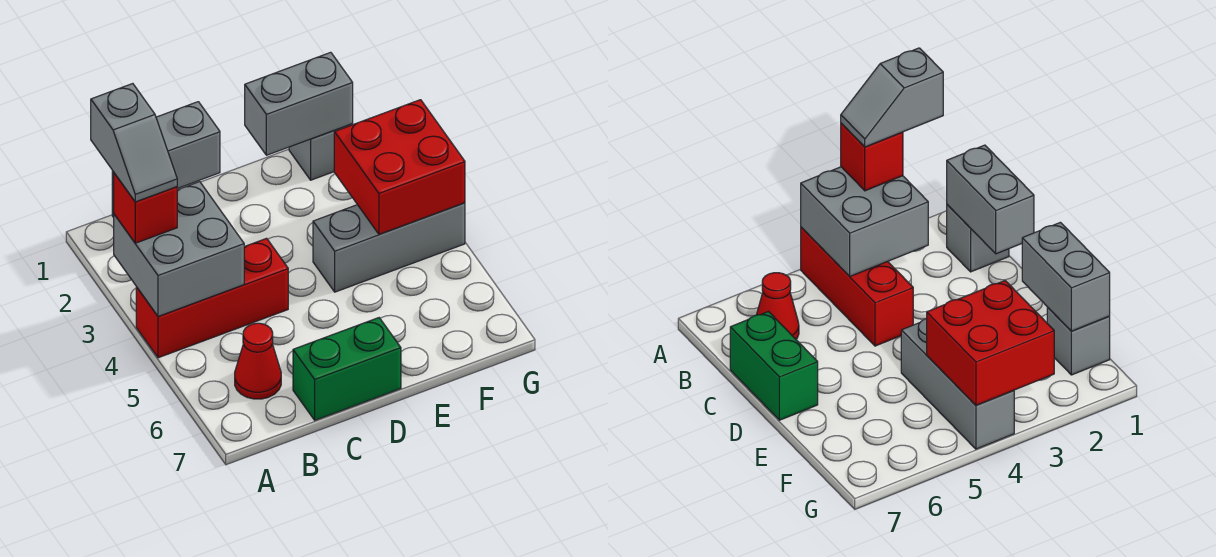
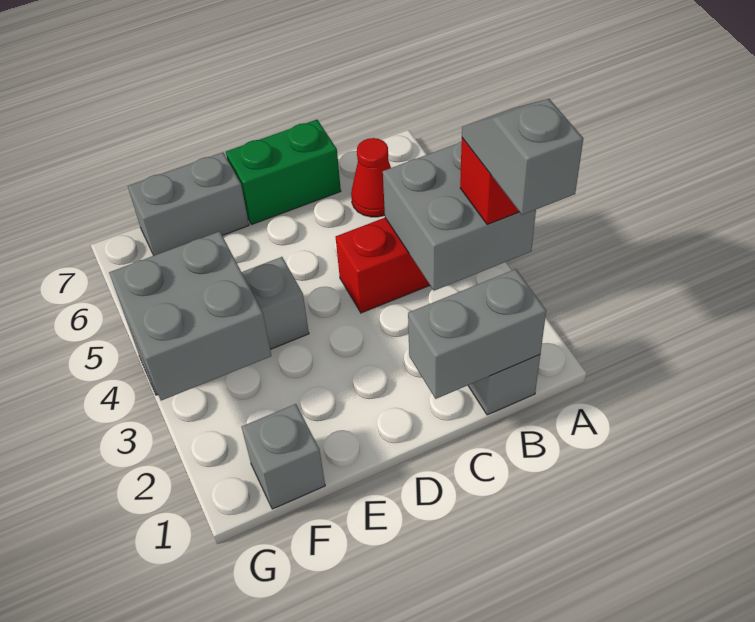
grey brick E1:F1 level 2 -> grey brick E7:F7 level 1
red brick F3:G4 level 2 -> grey brick F3:G4 level 2

